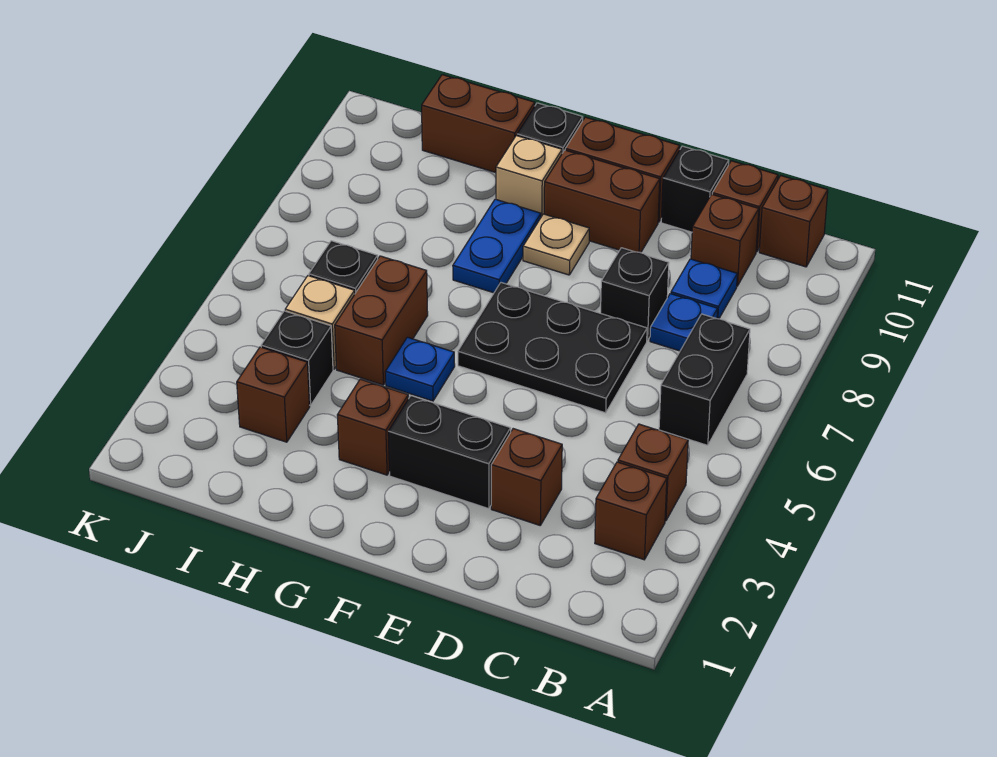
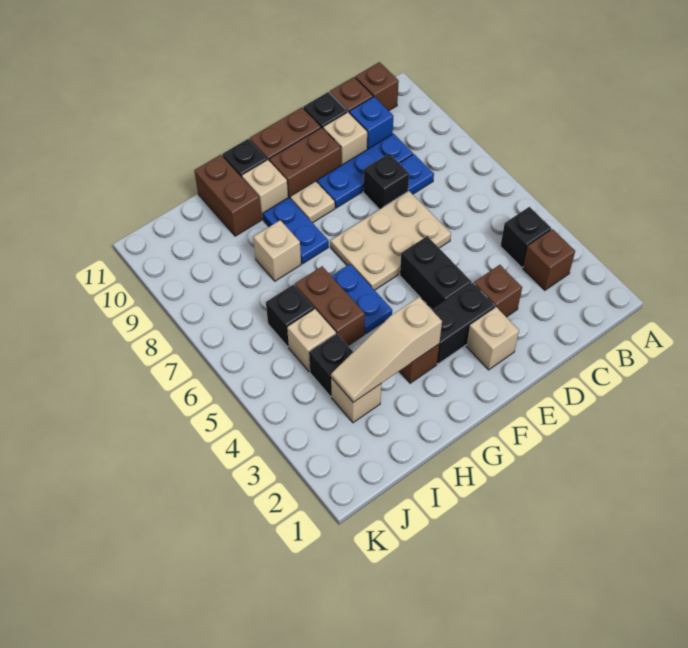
brown brick B4 level 1 -> black brick B4 level 1
black brick B6:B7 level 1 -> black brick E4:E5 level 1
blue plate C9 level 1 -> blue plate C9:E9 level 1
brown brick C10 level 1 -> blue brick C10 level 1
black plate D6:F7 level 1 -> tan plate D6:F7 level 1
none -> tan brick D10 level 1
none -> tan brick E2 level 1
none -> tan slope G3:I3 level 2 top G
blue plate G5 level 1 -> blue plate G5:G6 level 1
none -> tan brick H8 level 1
brown brick H11:I11 level 1 -> brown brick H10:H11 level 1
brown brick I3 level 1 -> tan brick I3 level 1

